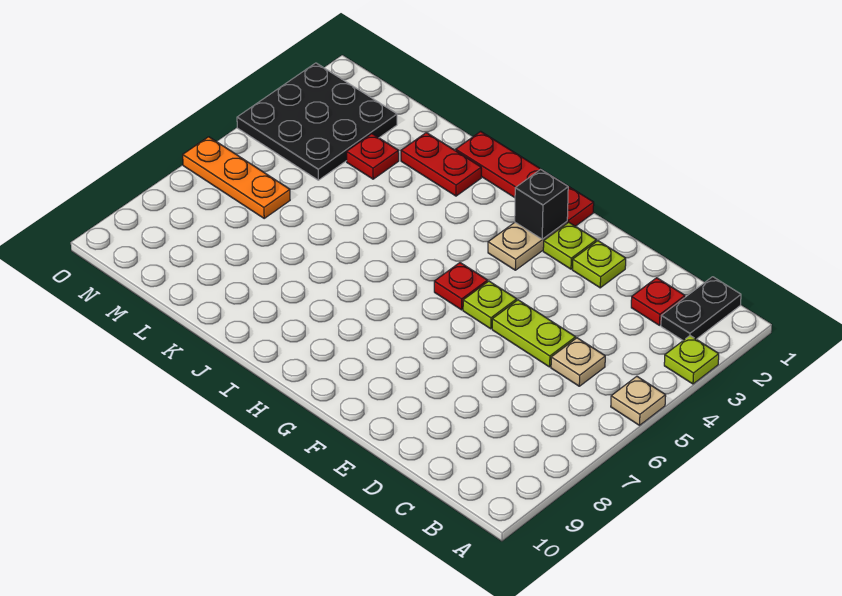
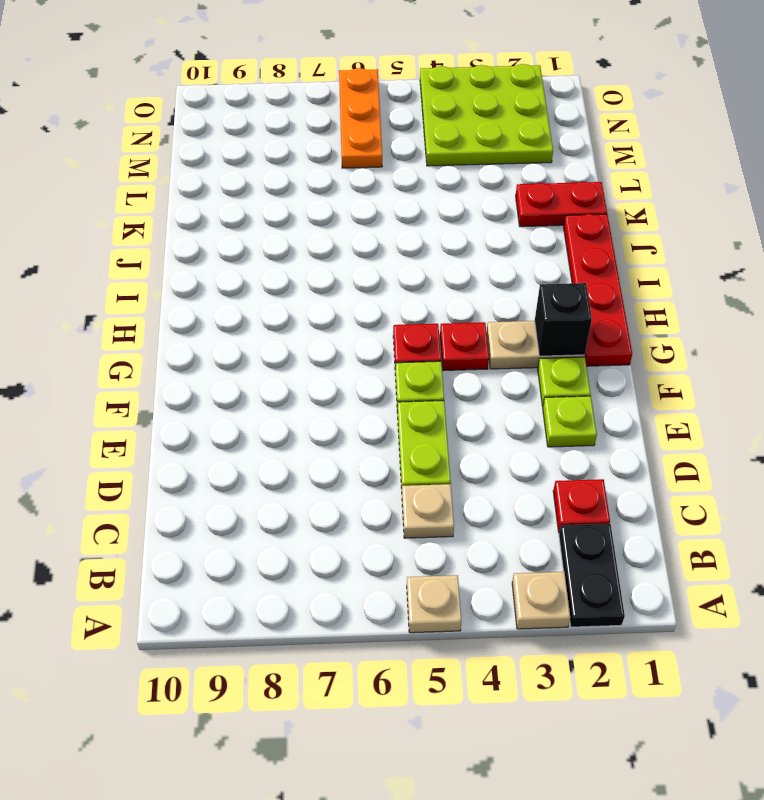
lime plate A3 level 1 -> tan plate A3 level 1
black plate B1:B2 level 1 -> black plate A2:B2 level 1
red plate J2:K2 level 1 -> red plate K1:K2 level 1
red plate L3 level 1 -> red plate G4 level 1
black plate M2:O4 level 1 -> lime plate M2:O4 level 1

